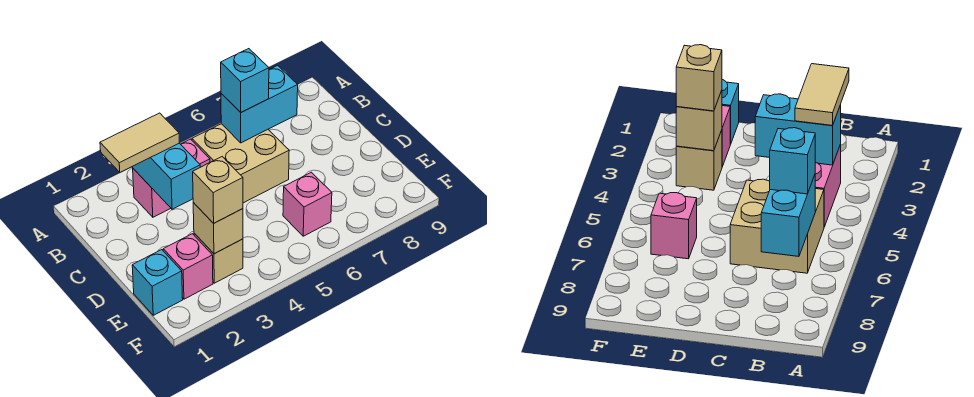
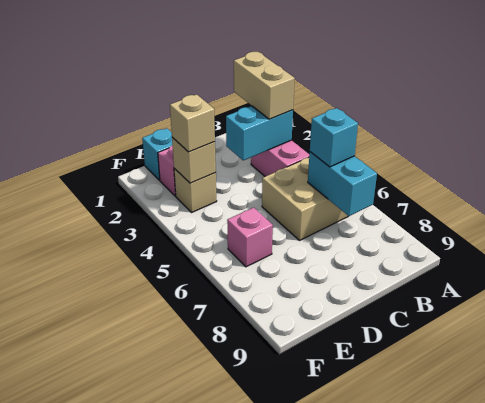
tan tile B2:B3 level 3 -> tan brick B2:B3 level 3

